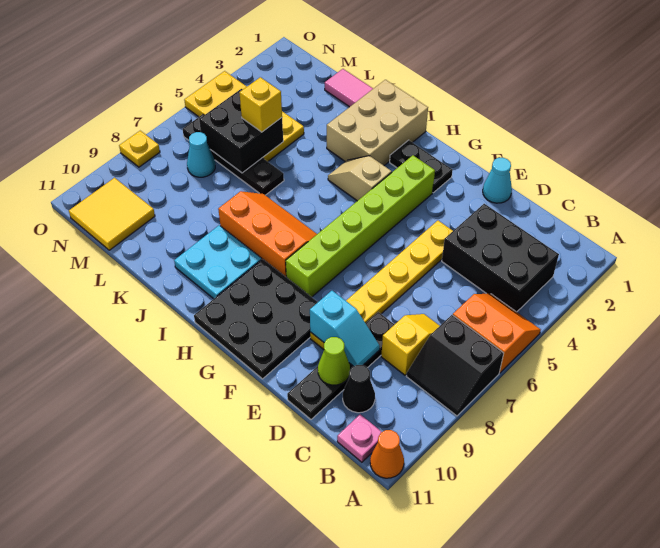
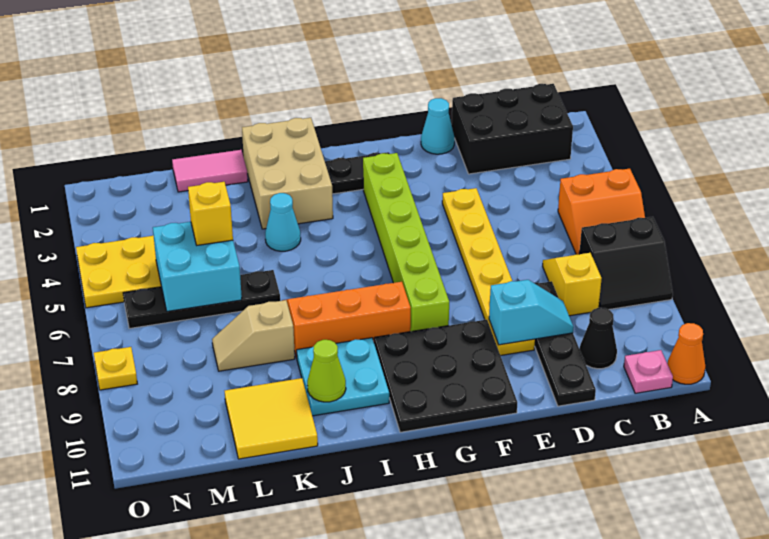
orange slope A5:B6 level 1 top 6 -> orange slope A5:B6 level 1 top 5
black brick B3:D4 level 1 -> black brick B1:D2 level 1
lime cone D10 level 2 -> lime cone J10 level 2
tan slope H4:I4 level 1 top H -> tan slope K8:L8 level 1 top K
black brick L5:M6 level 2 -> cyan brick L5:M6 level 2
cyan cone M7 level 1 -> cyan cone J4 level 1
yellow tile M10:N11 level 1 -> yellow tile K10:L11 level 1

